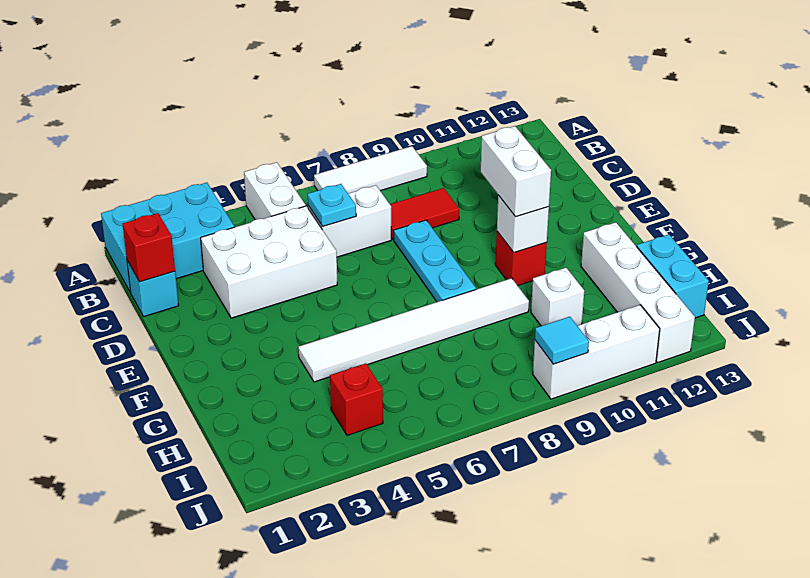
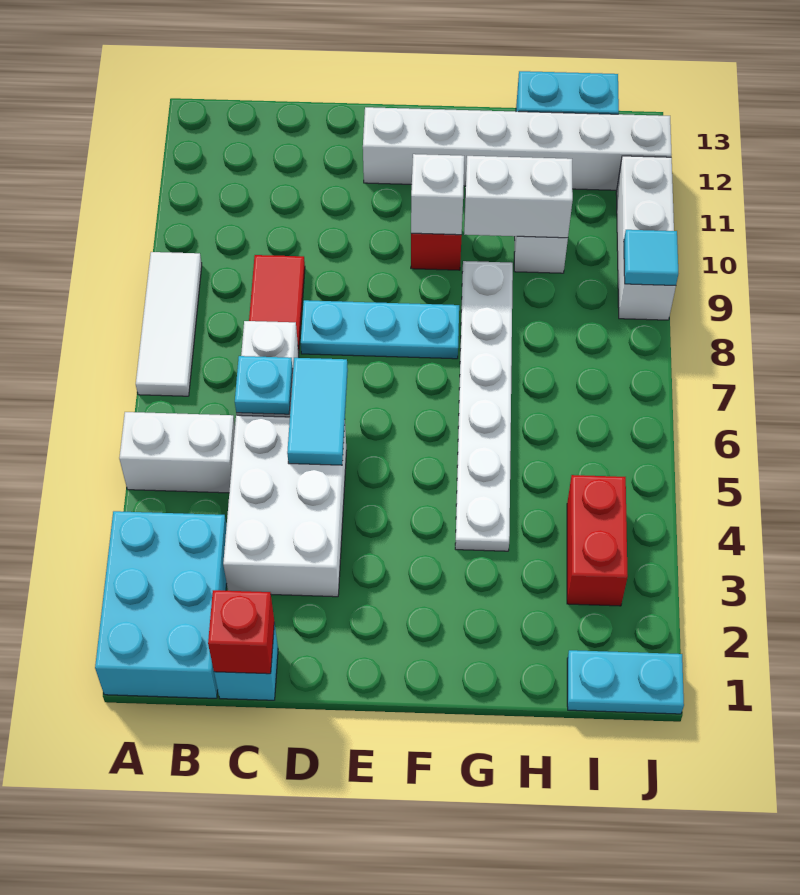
none -> cyan tile D5:D6 level 2
white brick E10:F10 level 3 -> white brick G10:H10 level 2
white tile G4:G9 level 1 -> white plate G4:G9 level 1
white brick G12:J12 level 1 -> white brick E12:J12 level 1
none -> cyan plate I1:J1 level 1
red brick I4 level 1 -> red brick I3:I4 level 1

